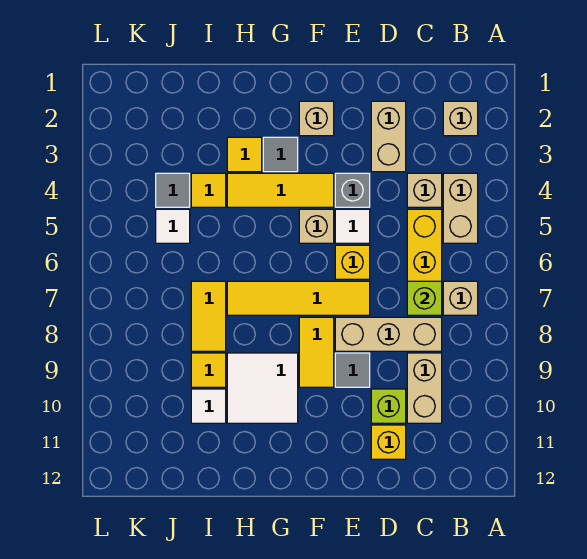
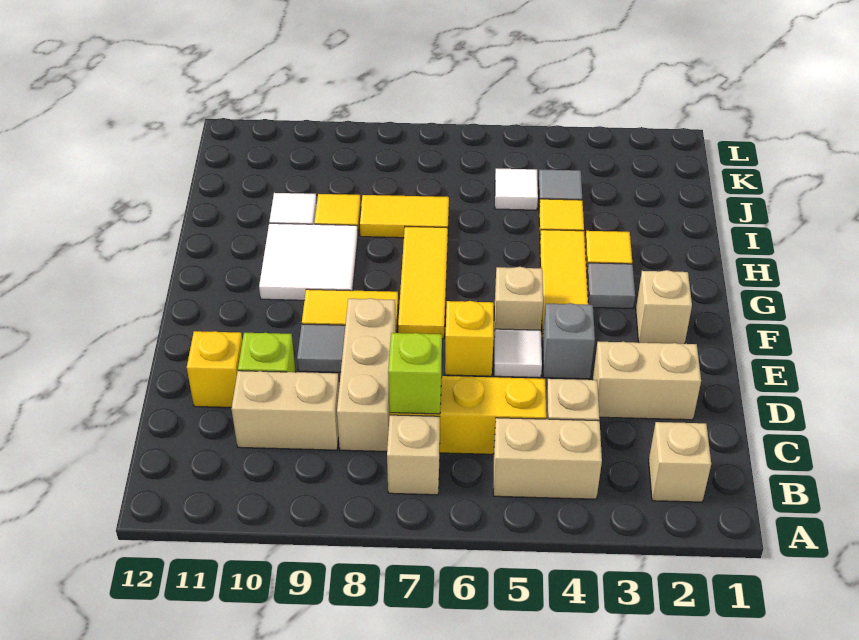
yellow tile E7:H7 level 1 -> yellow tile F7:H7 level 1

